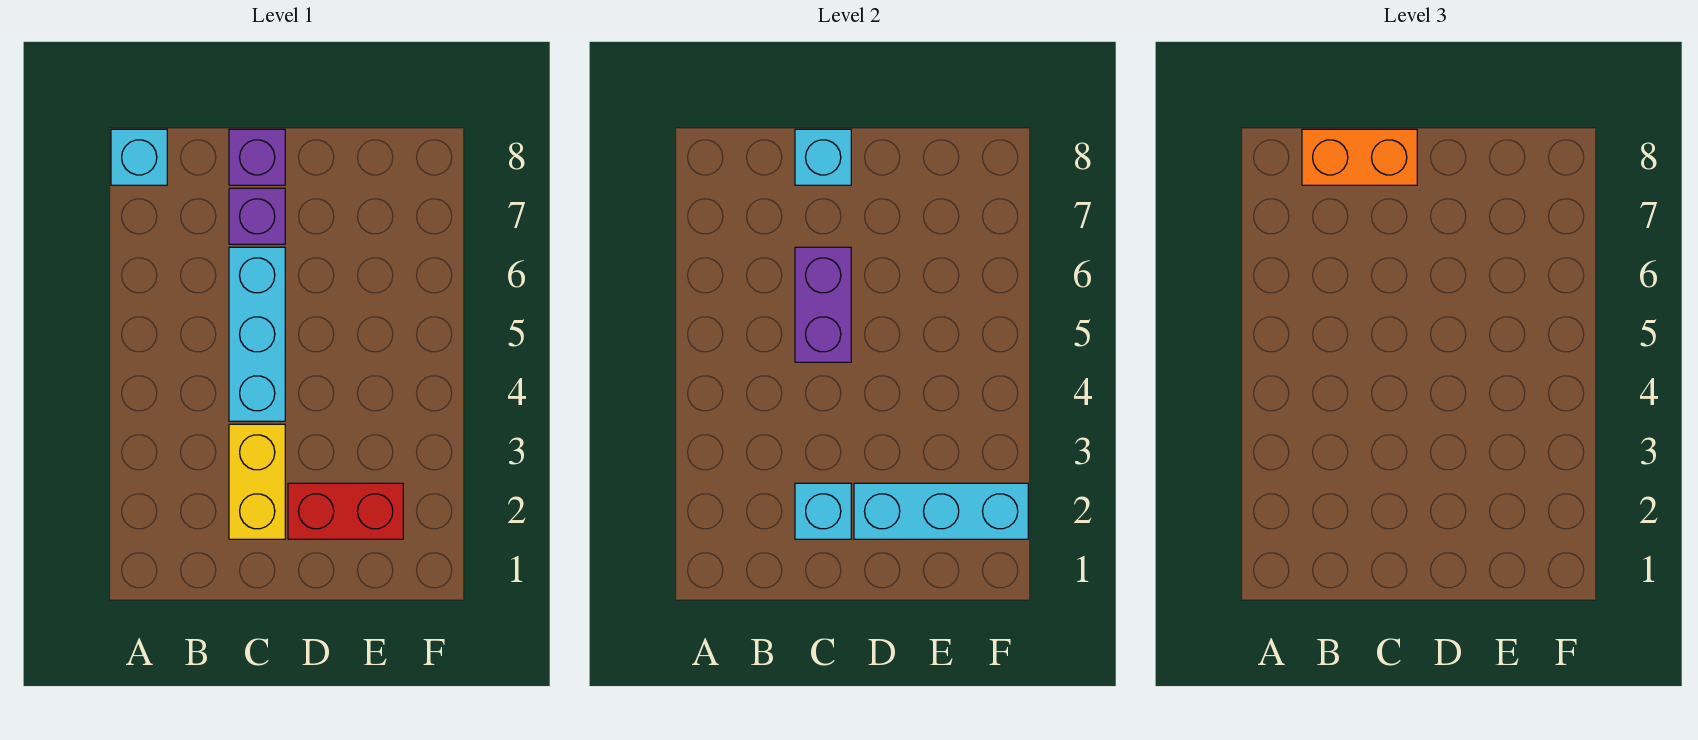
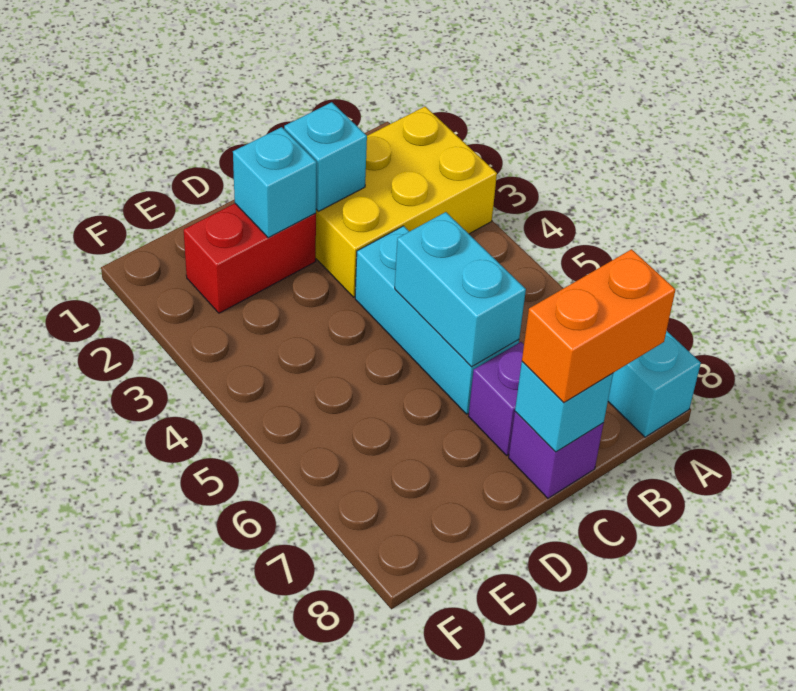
yellow brick C2:C3 level 1 -> yellow brick A2:C3 level 1
purple brick C5:C6 level 2 -> cyan brick C5:C6 level 2
cyan brick D2:F2 level 2 -> cyan brick D2 level 2

